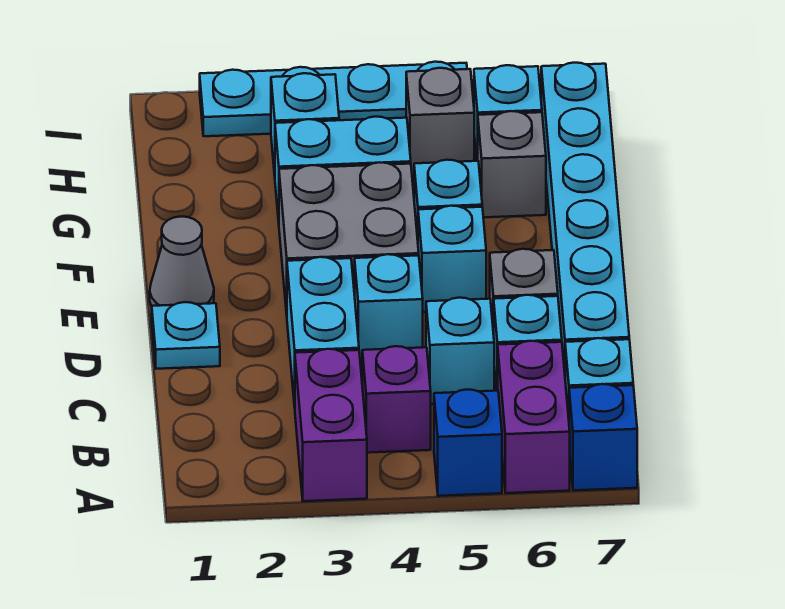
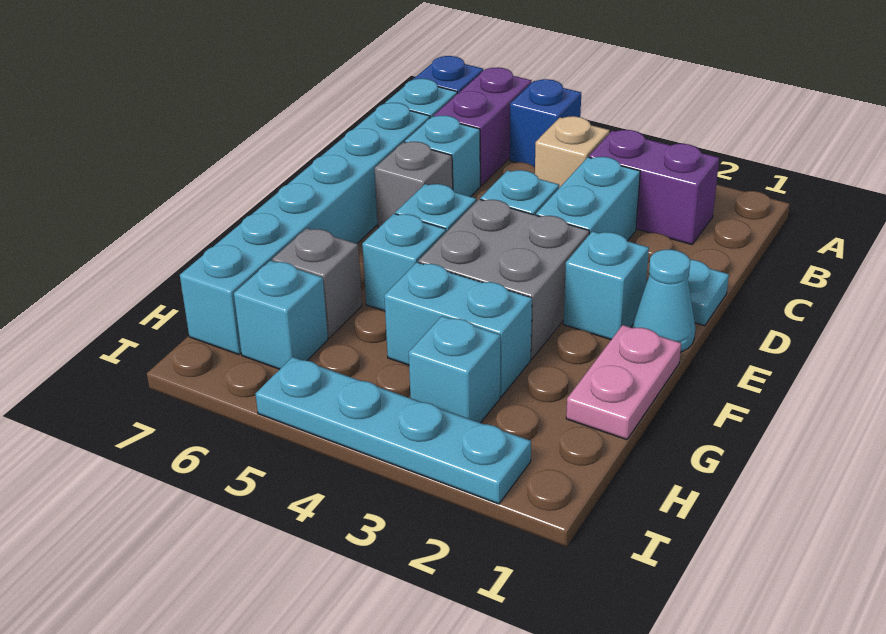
purple brick A3:B3 level 1 -> purple brick B2:B3 level 1
purple brick B4 level 1 -> tan brick B4 level 1
cyan brick C5 level 1 -> cyan brick E2 level 1
grey cone E1 level 1 -> cyan cone E1 level 1
none -> pink plate F1:G1 level 1
grey brick H5 level 1 -> none

